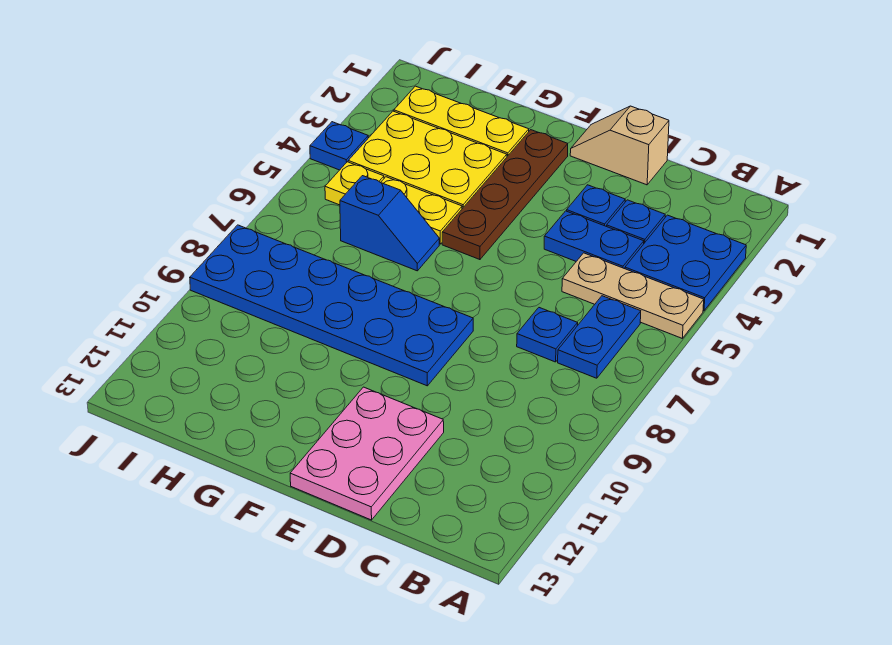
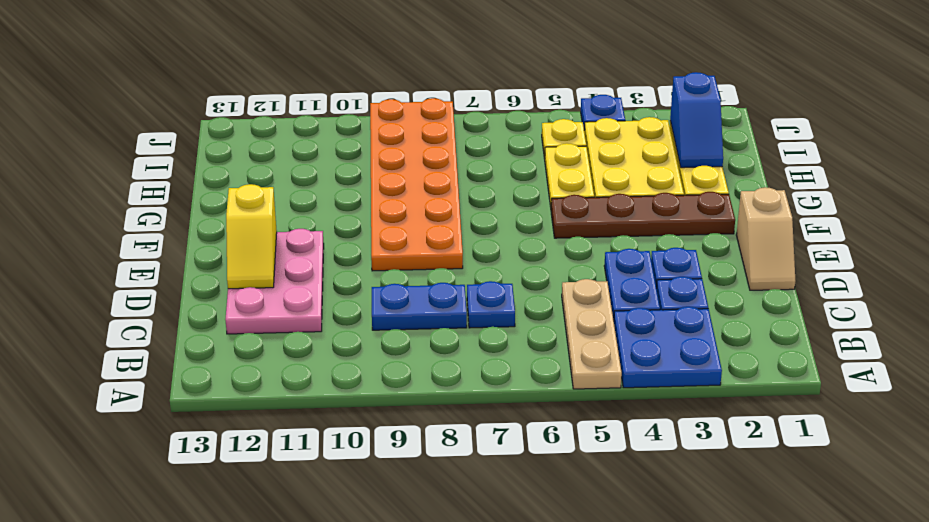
blue plate B6:B7 level 1 -> blue plate C8:C9 level 1
tan slope D1:E1 level 1 top D -> tan slope D1:E1 level 1 top E
pink plate D11:E13 level 1 -> pink plate C11:E12 level 1
none -> yellow slope D12:E12 level 2 top E
blue plate E8:J9 level 1 -> orange plate E8:J9 level 1
blue slope G6:H6 level 1 top H -> blue slope H2:I2 level 2 top I

